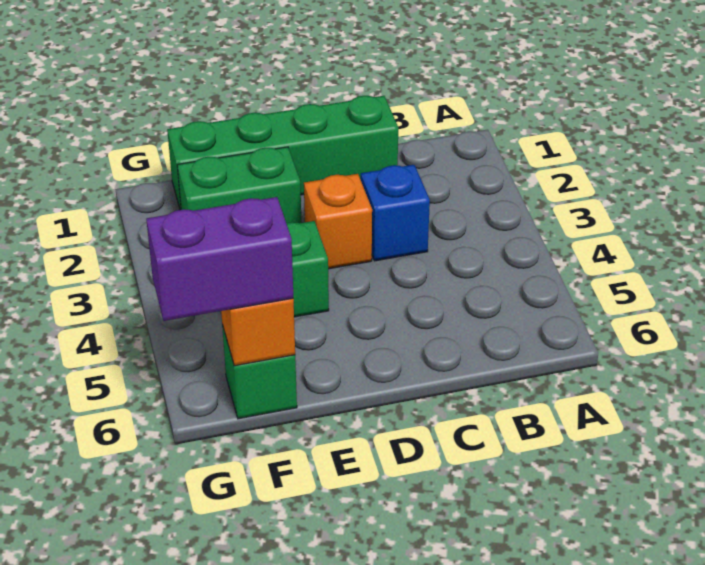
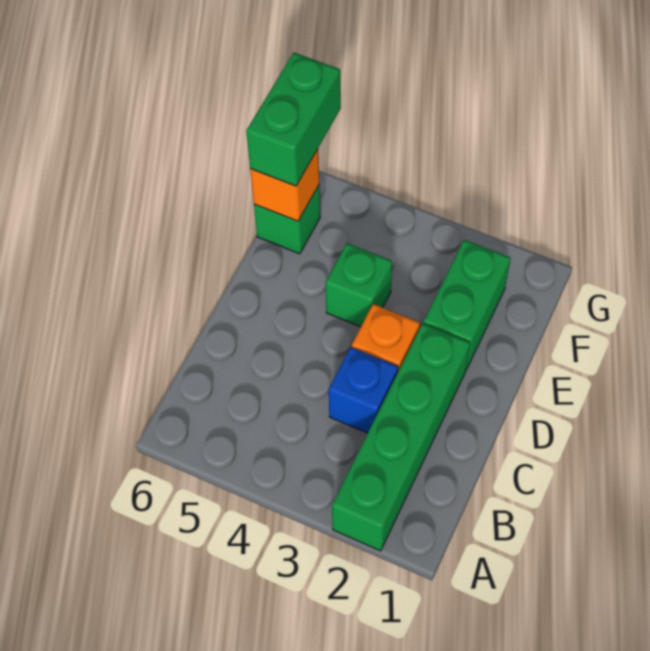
green brick C1:F1 level 1 -> green brick A2:D2 level 1
purple brick F6:G6 level 3 -> green brick F6:G6 level 3

